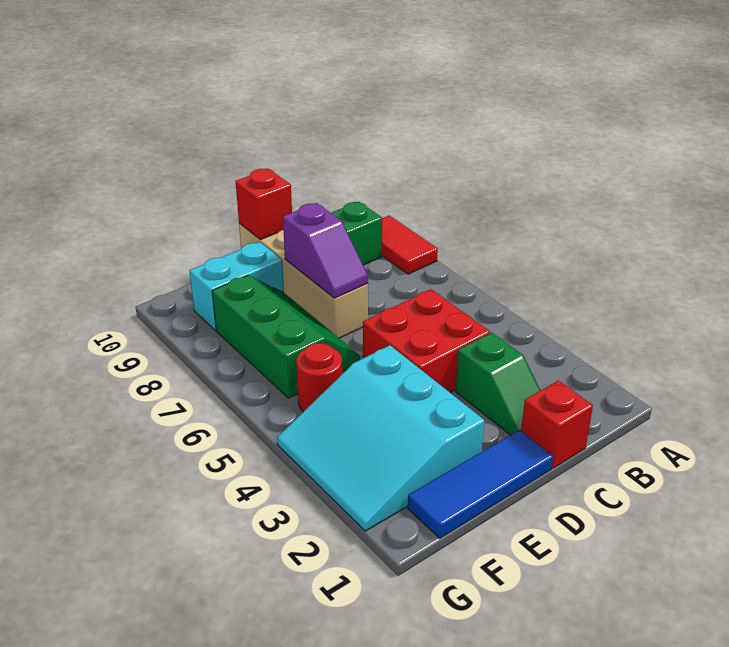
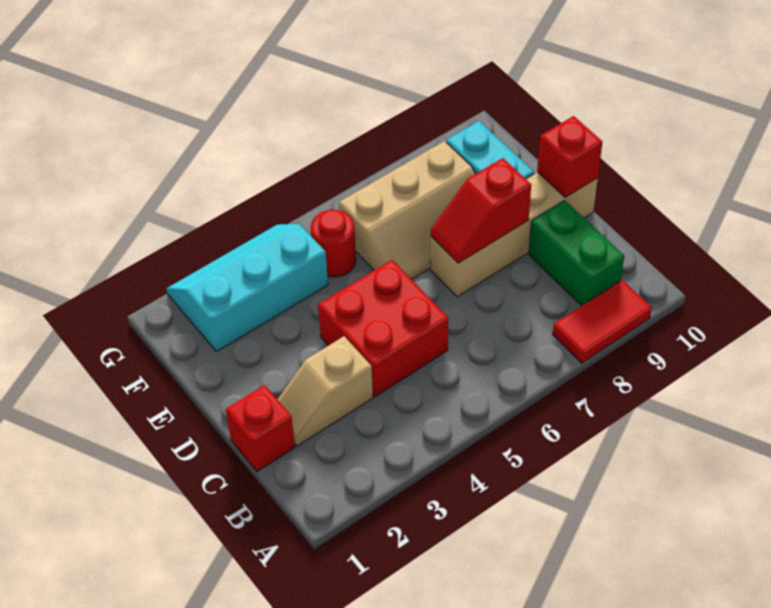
green slope C2:C3 level 1 top 3 -> tan slope C2:C3 level 1 top 3
blue tile D1:F1 level 1 -> none
purple slope D7:D8 level 2 top 8 -> red slope D7:D8 level 2 top 8
cyan slope E2:G4 level 1 top E -> cyan slope F2:G4 level 1 top F
green slope E6:F8 level 1 top F -> tan slope E6:F8 level 1 top F

